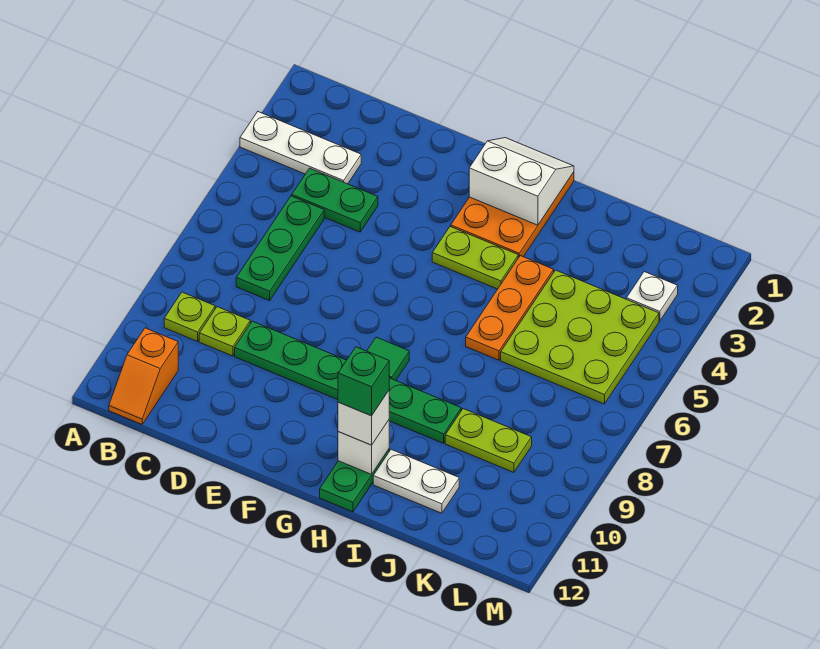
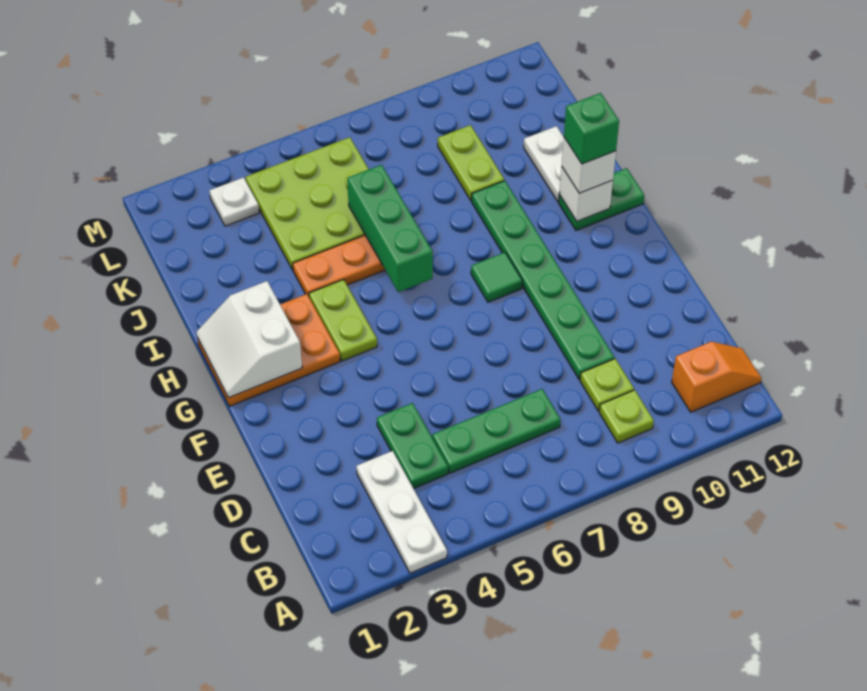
none -> green brick H6:J6 level 2

